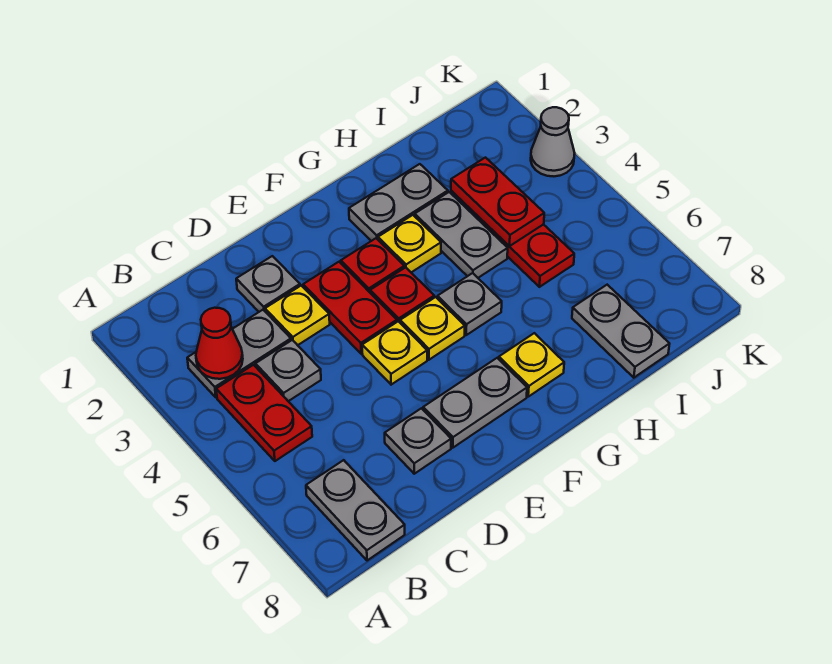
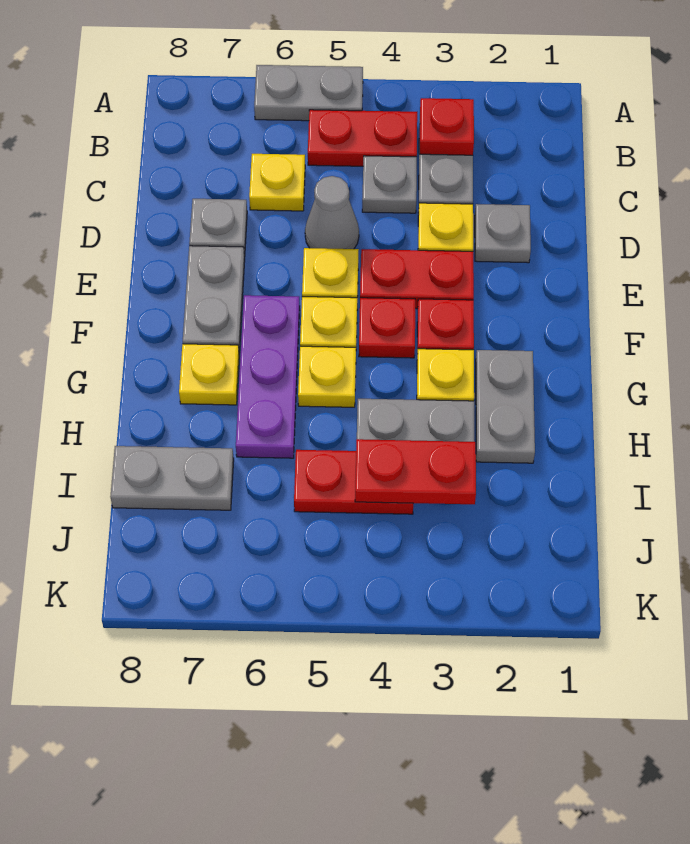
red cone B3 level 2 -> red plate B3 level 2
grey plate B7:B8 level 1 -> grey plate A5:A6 level 1
none -> yellow plate C6 level 1
none -> purple plate F6:H6 level 1
grey plate G5 level 1 -> yellow plate G5 level 1
grey cone K3 level 1 -> grey cone D5 level 1

